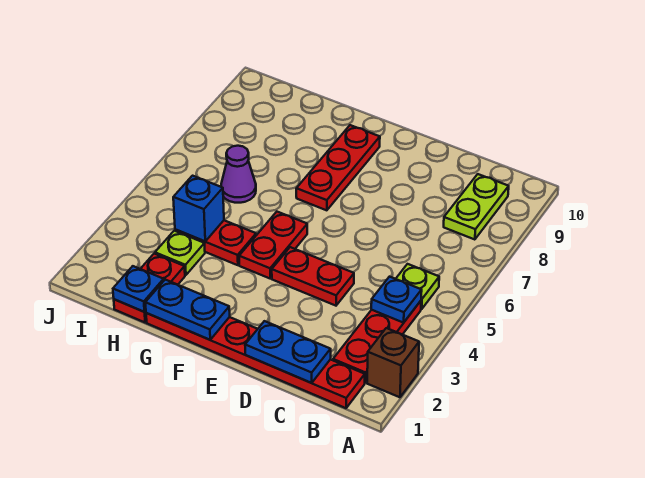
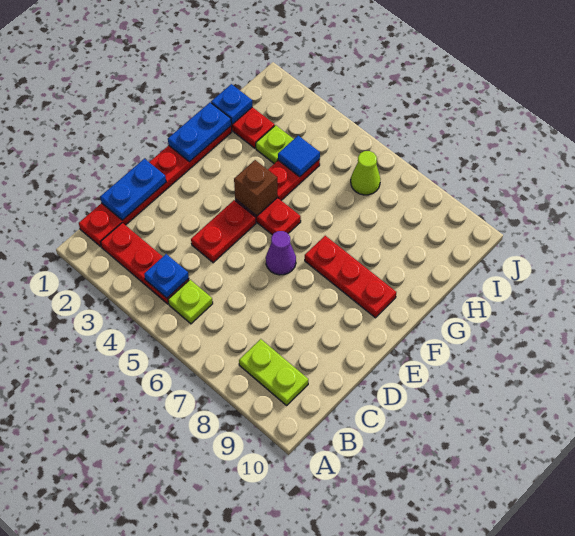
brown brick A2 level 1 -> brown brick F4 level 2
blue brick H4 level 2 -> blue tile H4 level 2
purple cone H6 level 1 -> purple cone E6 level 1
none -> lime cone I6 level 1

